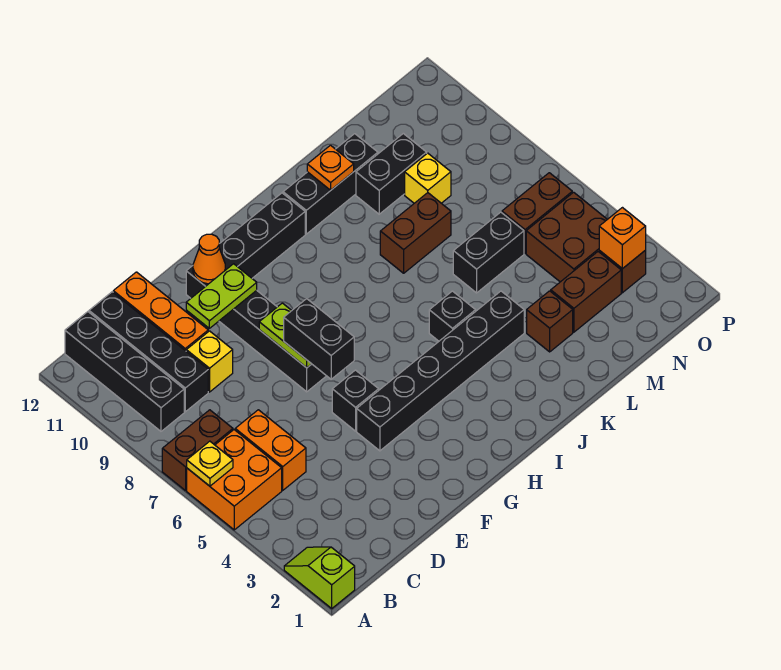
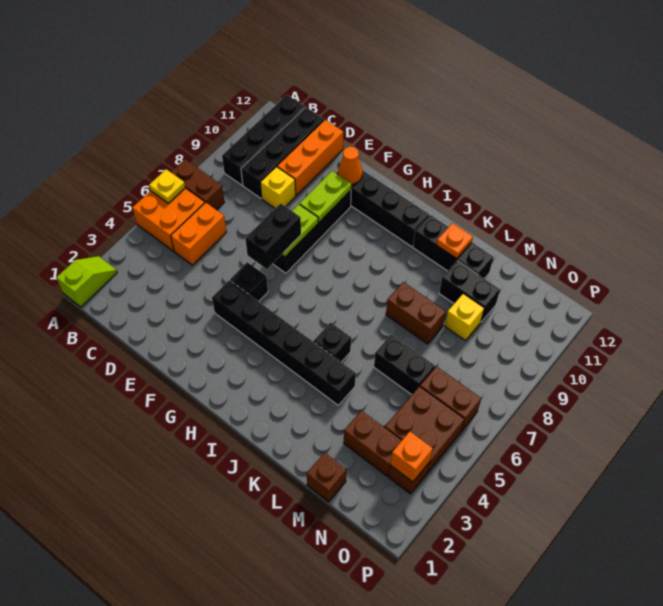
lime plate E10:F10 level 2 -> lime plate F9:F10 level 2
brown brick L3 level 1 -> brown brick M1 level 1

